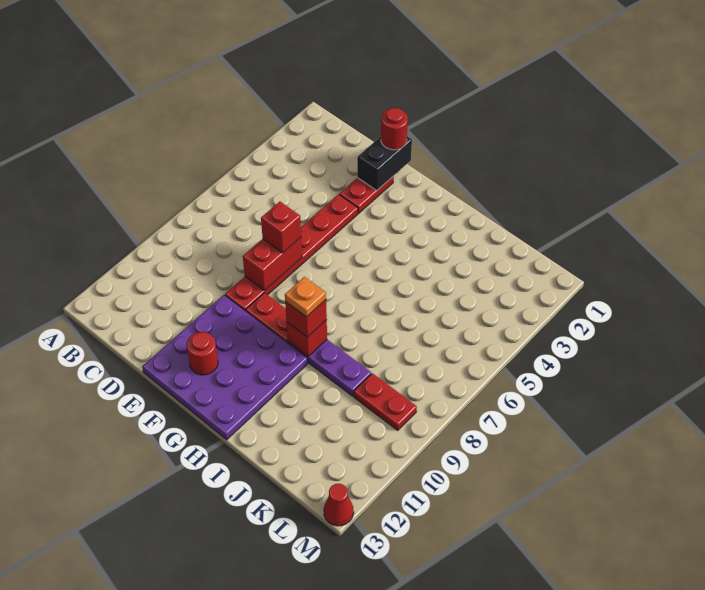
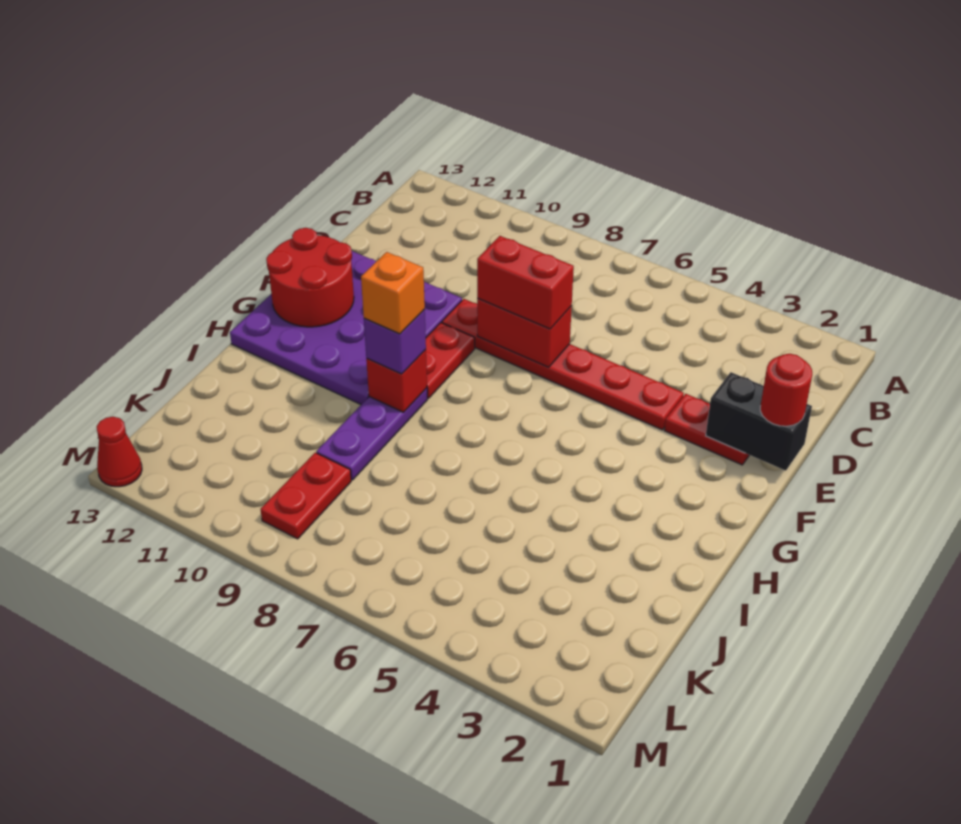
red brick E7 level 3 -> red brick E7:E8 level 3
red round brick F12 level 2 -> red round brick F12:G13 level 2
red brick H9 level 3 -> purple brick H9 level 3
orange plate H9 level 4 -> orange brick H9 level 4

